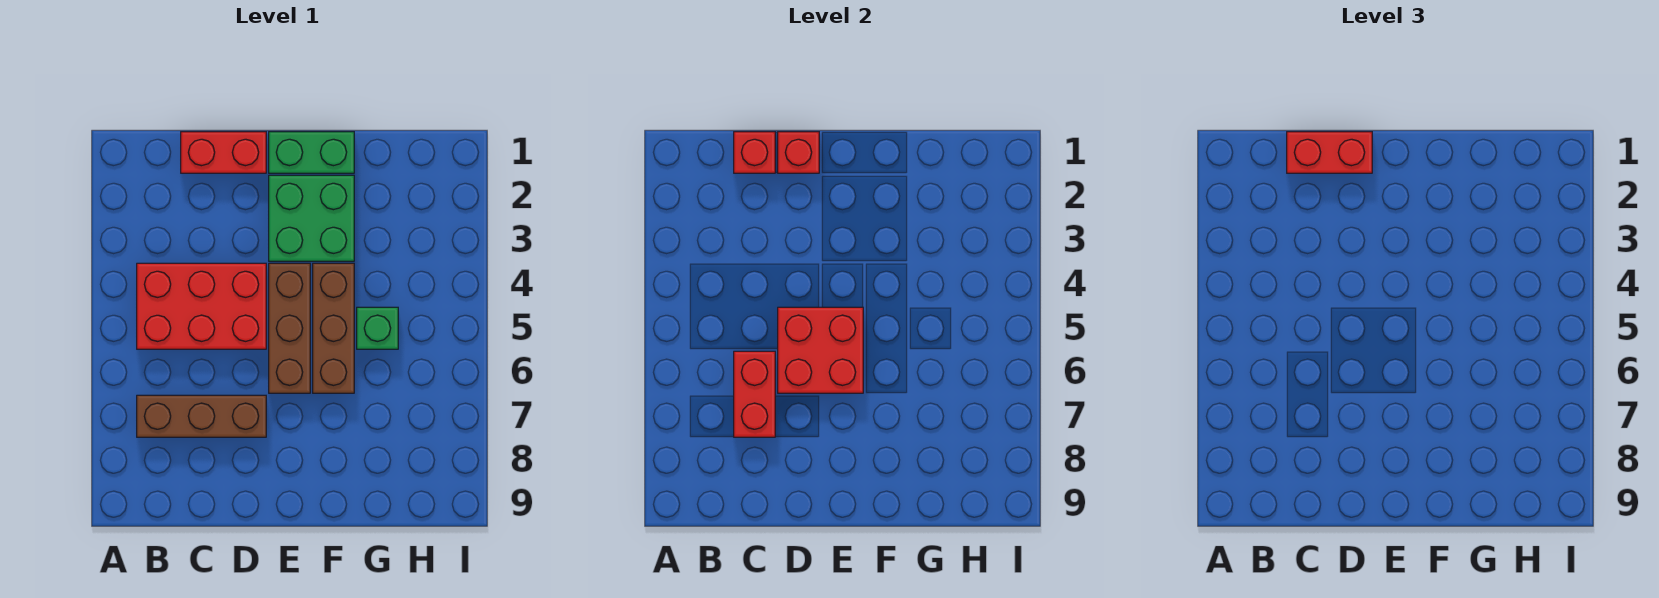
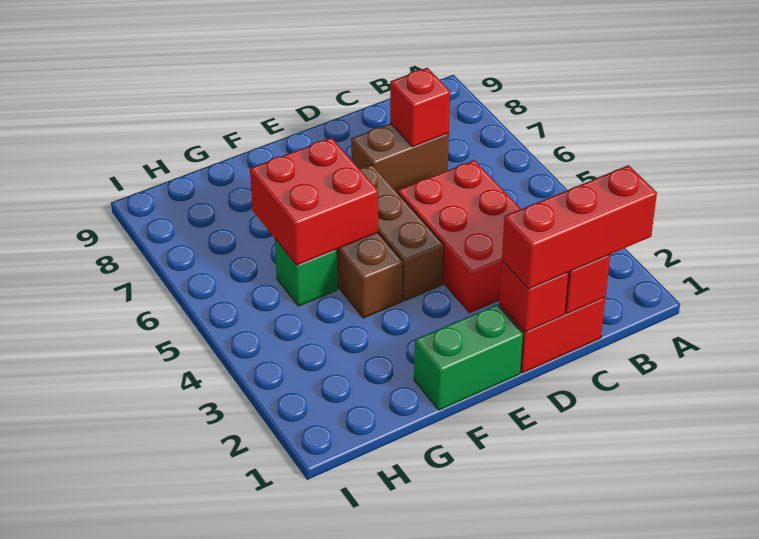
red brick B4:D5 level 1 -> red brick C3:D5 level 1
brown brick B7:D7 level 1 -> brown brick C7:D7 level 1
red brick C1:D1 level 3 -> red brick B1:D1 level 3
red brick C6:C7 level 2 -> red brick C7 level 2
red brick D5:E6 level 2 -> red brick F5:G6 level 2
green brick E2:F3 level 1 -> none

